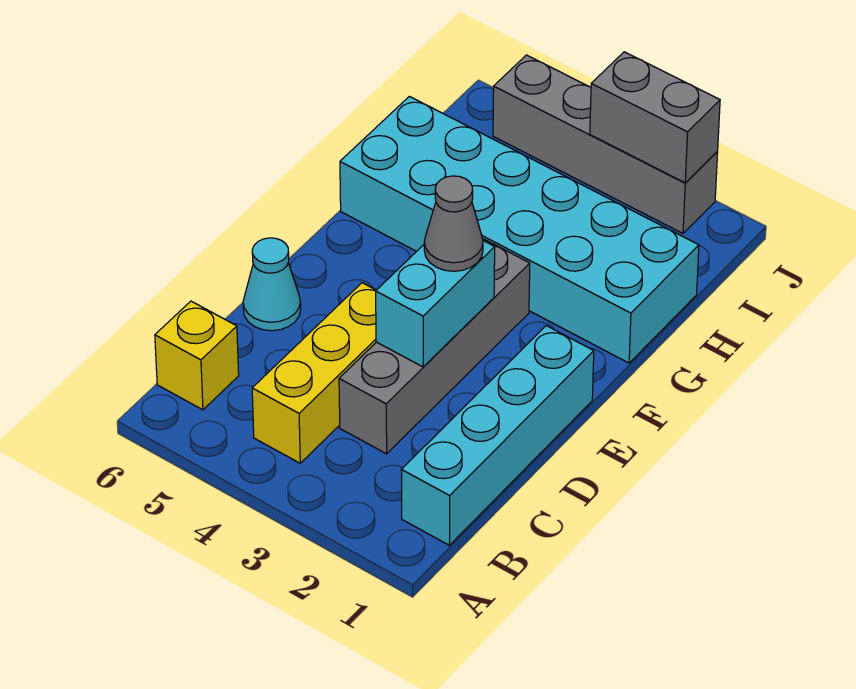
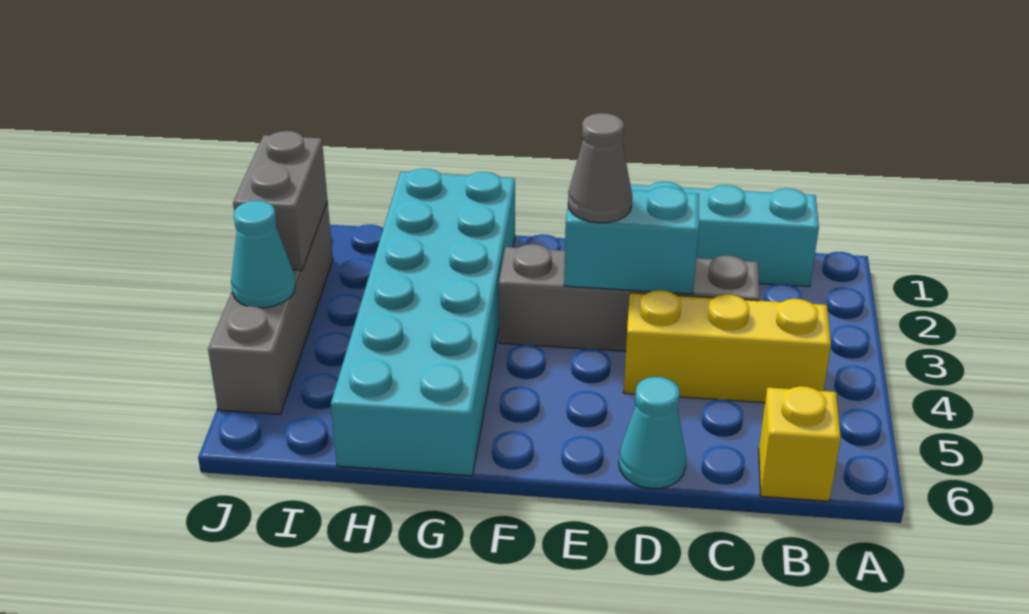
none -> cyan cone J4 level 2

